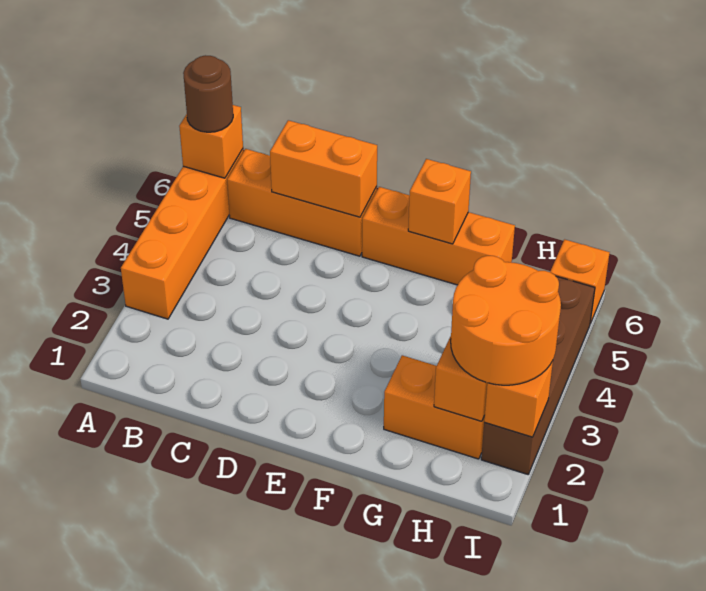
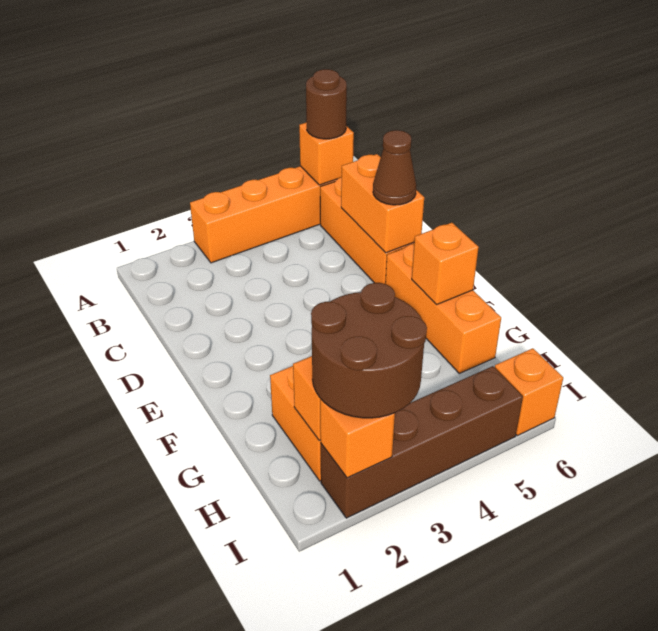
none -> brown cone D6 level 3
orange round brick H2:I3 level 3 -> brown round brick H2:I3 level 3

